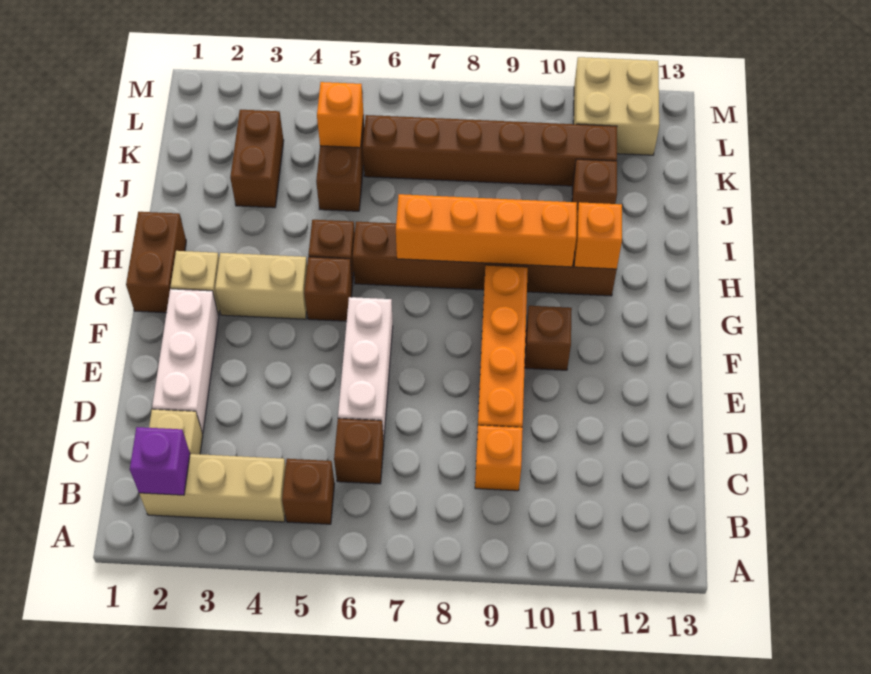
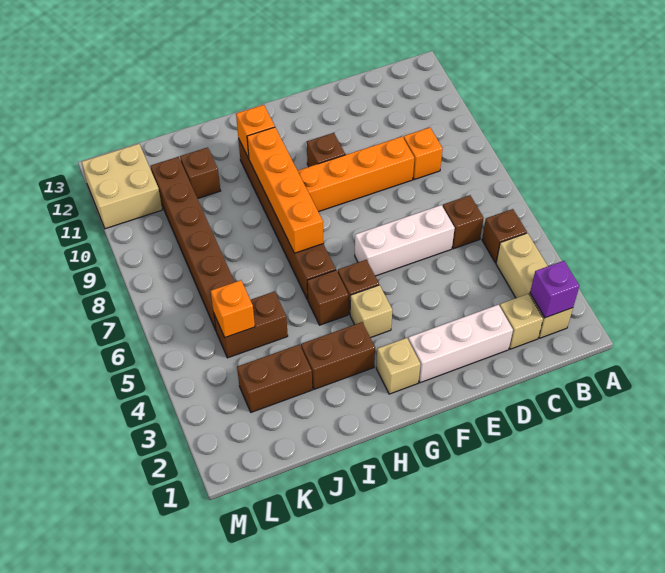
brown brick G1:H1 level 1 -> brown brick H3:I3 level 1
tan brick G3:G4 level 1 -> tan brick G4 level 1

